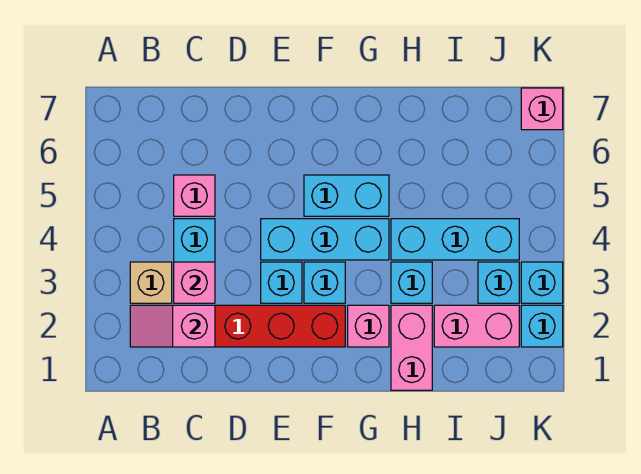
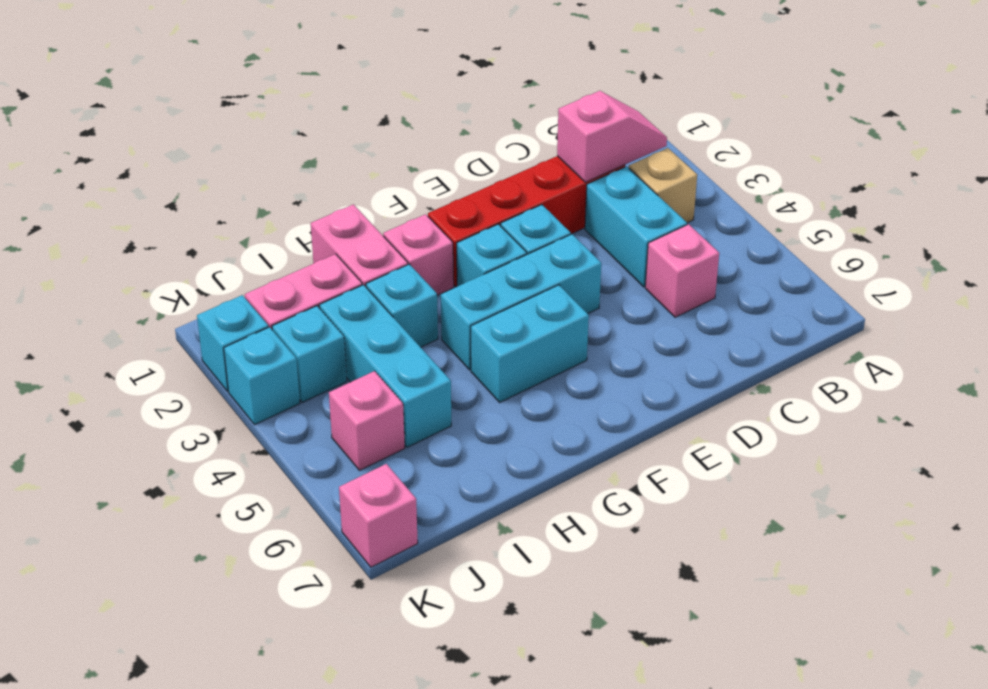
pink brick C3 level 2 -> pink brick J5 level 1
cyan brick H4:J4 level 1 -> cyan brick I3:I5 level 1

